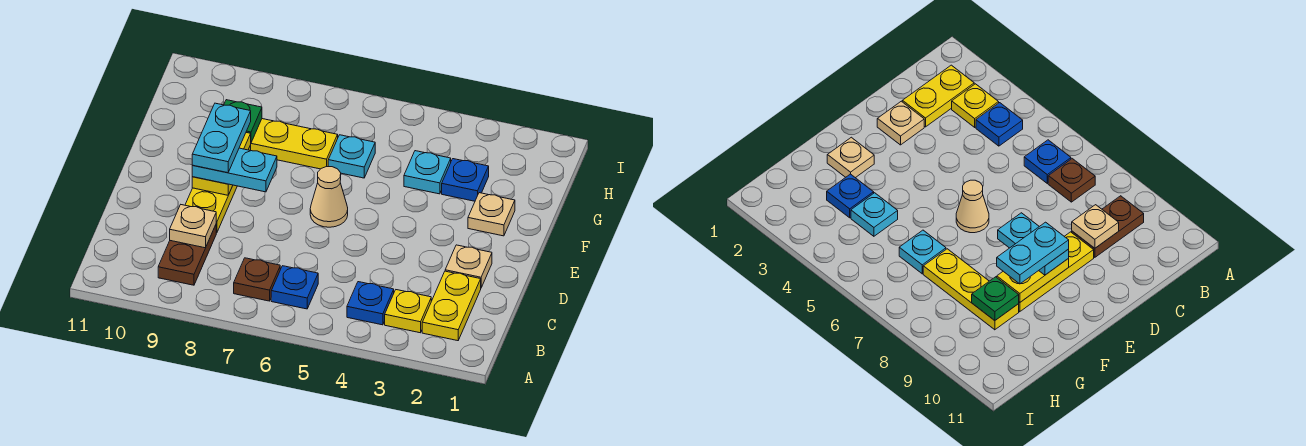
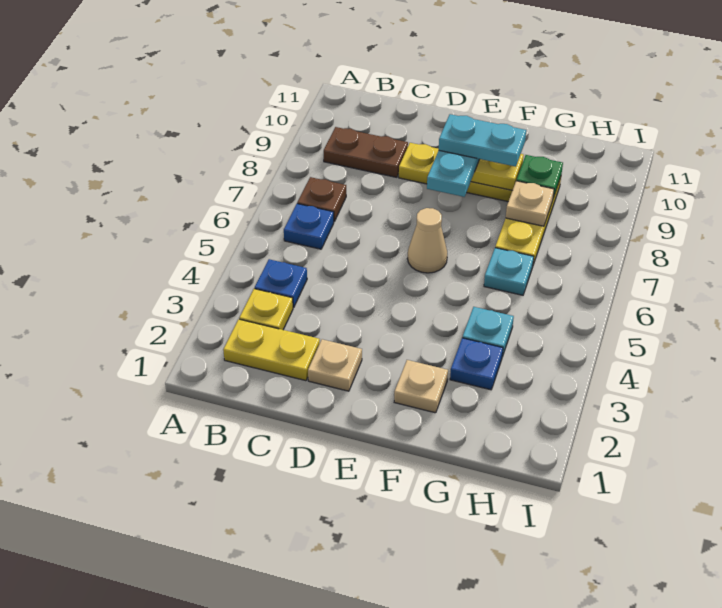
tan plate C9 level 2 -> tan plate G8 level 2

